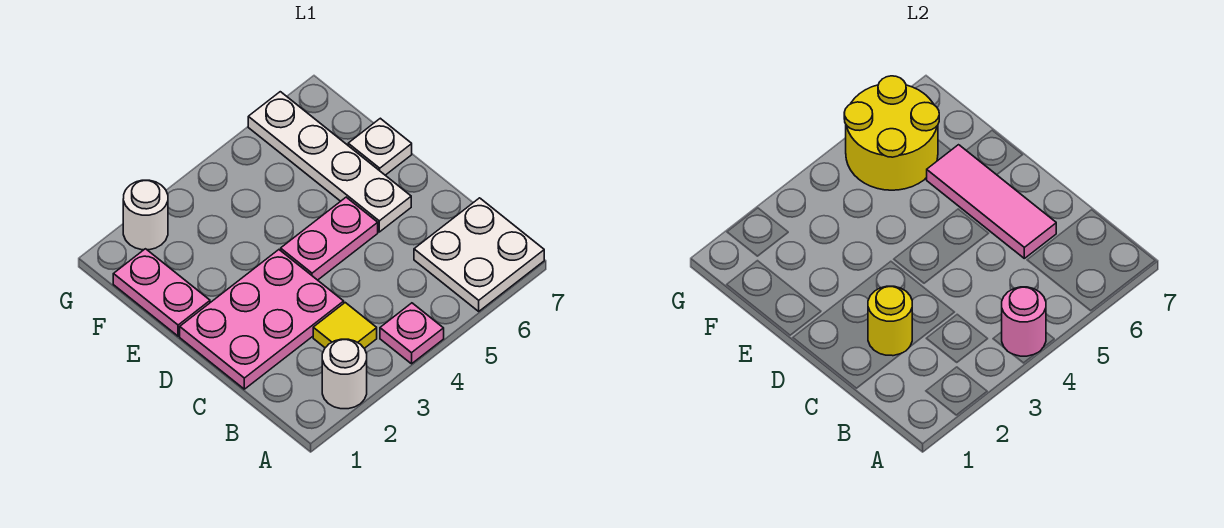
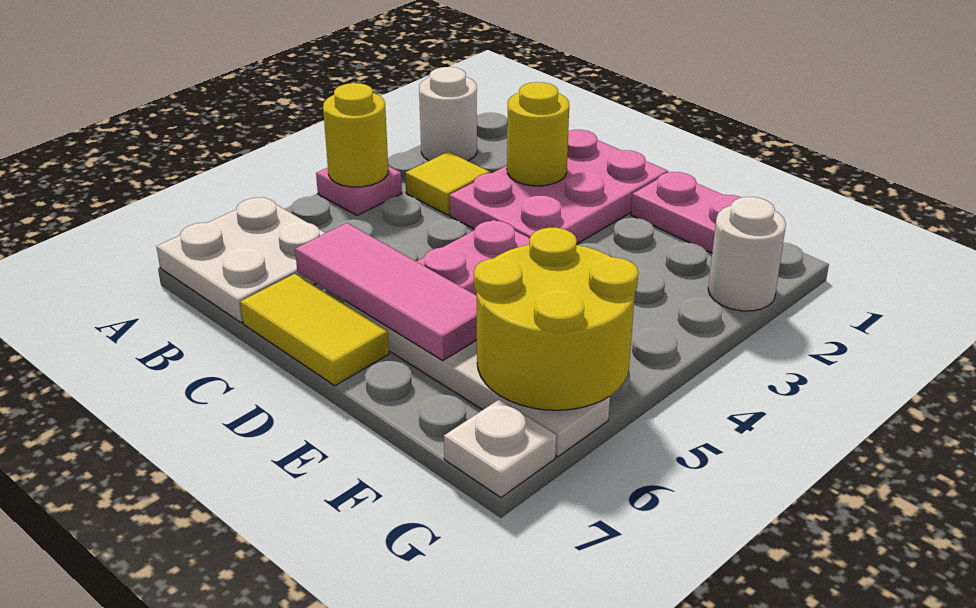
pink round brick A4 level 2 -> yellow round brick A4 level 2
none -> yellow tile C7:D7 level 1
white plate E7 level 1 -> white plate G7 level 1

